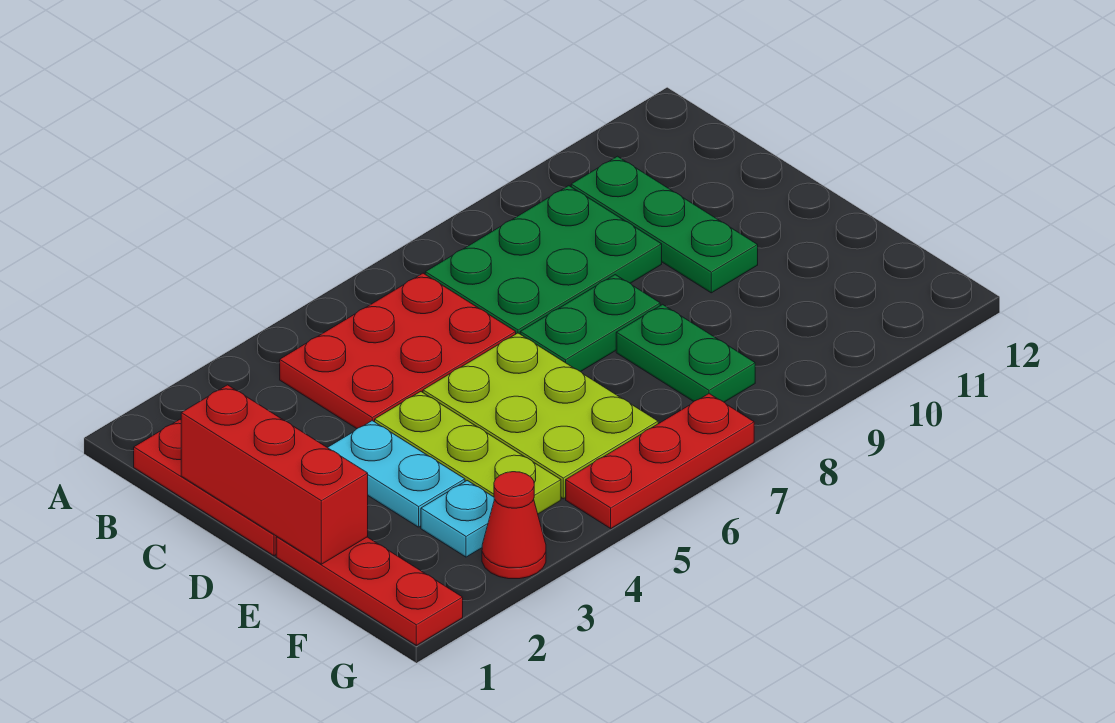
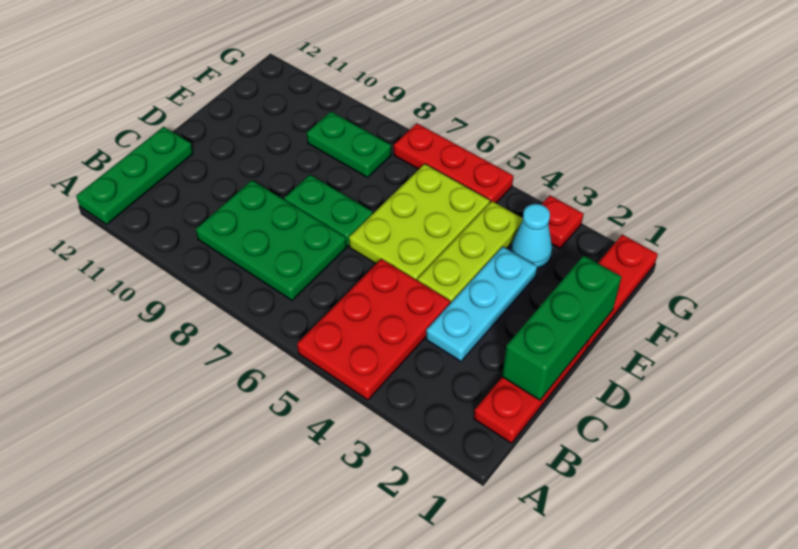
red plate B4:C6 level 1 -> red plate A4:C5 level 1
green plate B10:D10 level 1 -> green plate A12:C12 level 1
red brick C1:E1 level 2 -> green brick C1:E1 level 2
cyan plate D3:E3 level 1 -> cyan plate C3:E3 level 1
green plate E8:F8 level 1 -> green plate F8:F9 level 1
cyan plate F3 level 1 -> cyan cone F3 level 1
red cone G3 level 1 -> red plate G3 level 1

